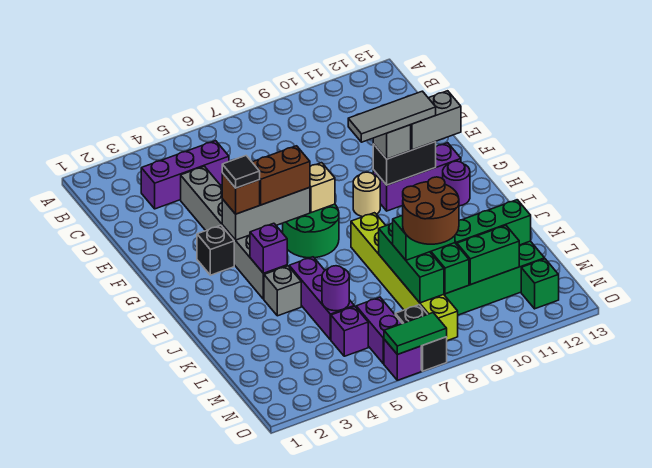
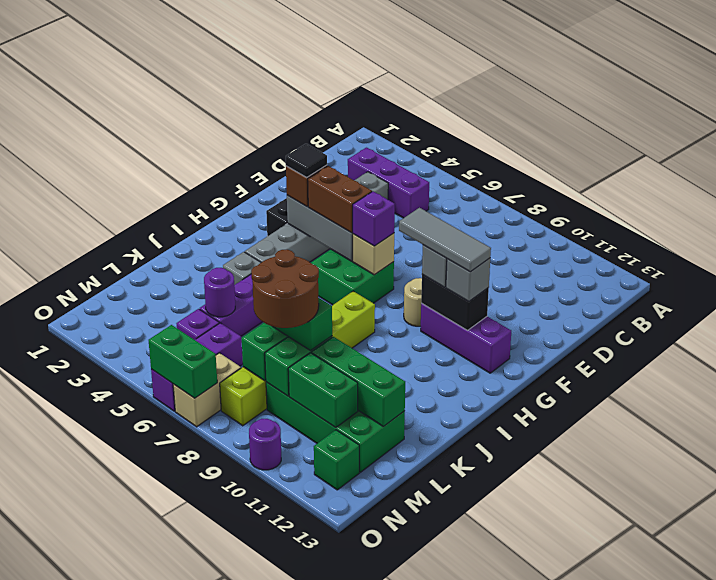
green round brick G6:H7 level 1 -> green brick G6:H7 level 1
grey brick G11:G12 level 3 -> grey brick G11 level 3
purple round brick H12 level 1 -> purple round brick O10 level 1
purple brick I4 level 2 -> purple brick G7 level 3
black brick N7:O7 level 1 -> tan brick N7:O7 level 1
green tile O6:O7 level 2 -> green brick O6:O7 level 2

